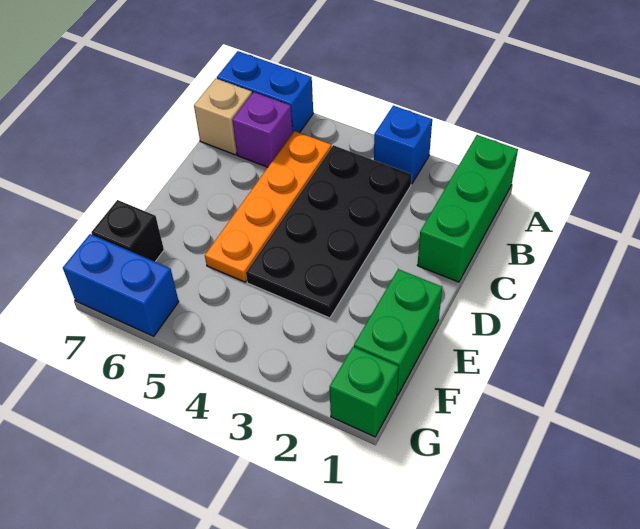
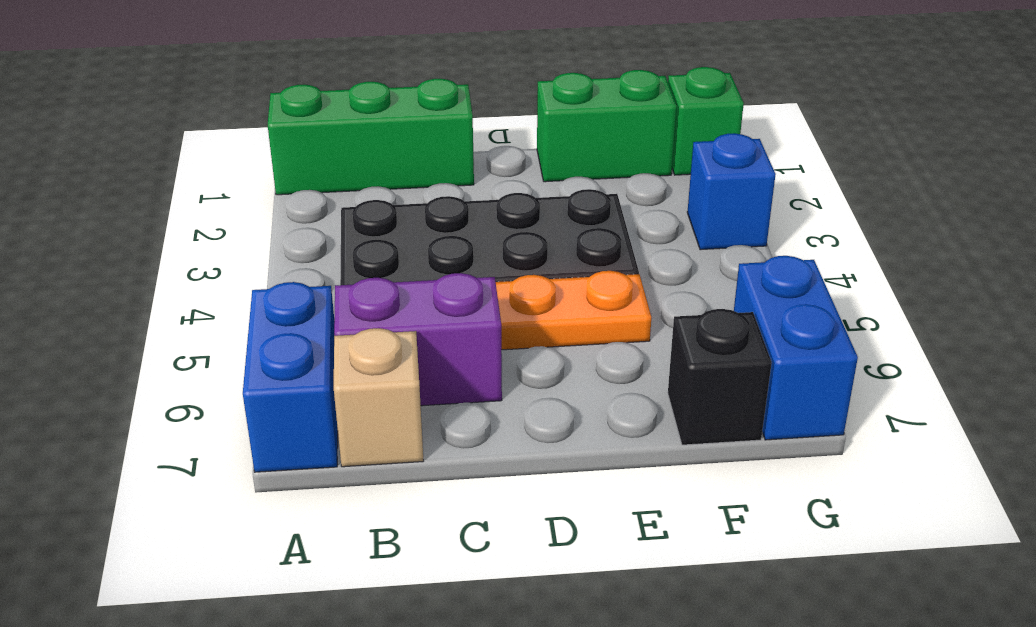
blue brick A3 level 1 -> blue brick G3 level 1
purple brick B6 level 1 -> purple brick B6:C6 level 1

